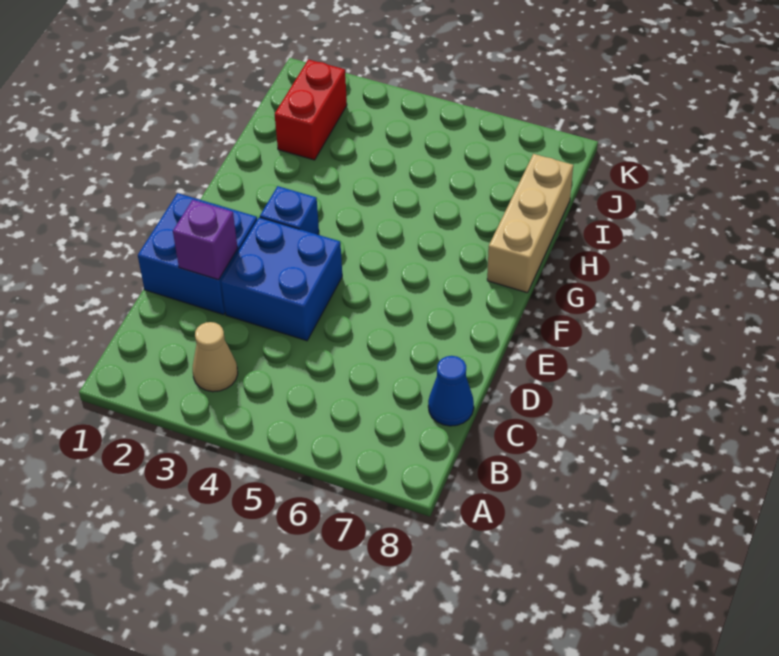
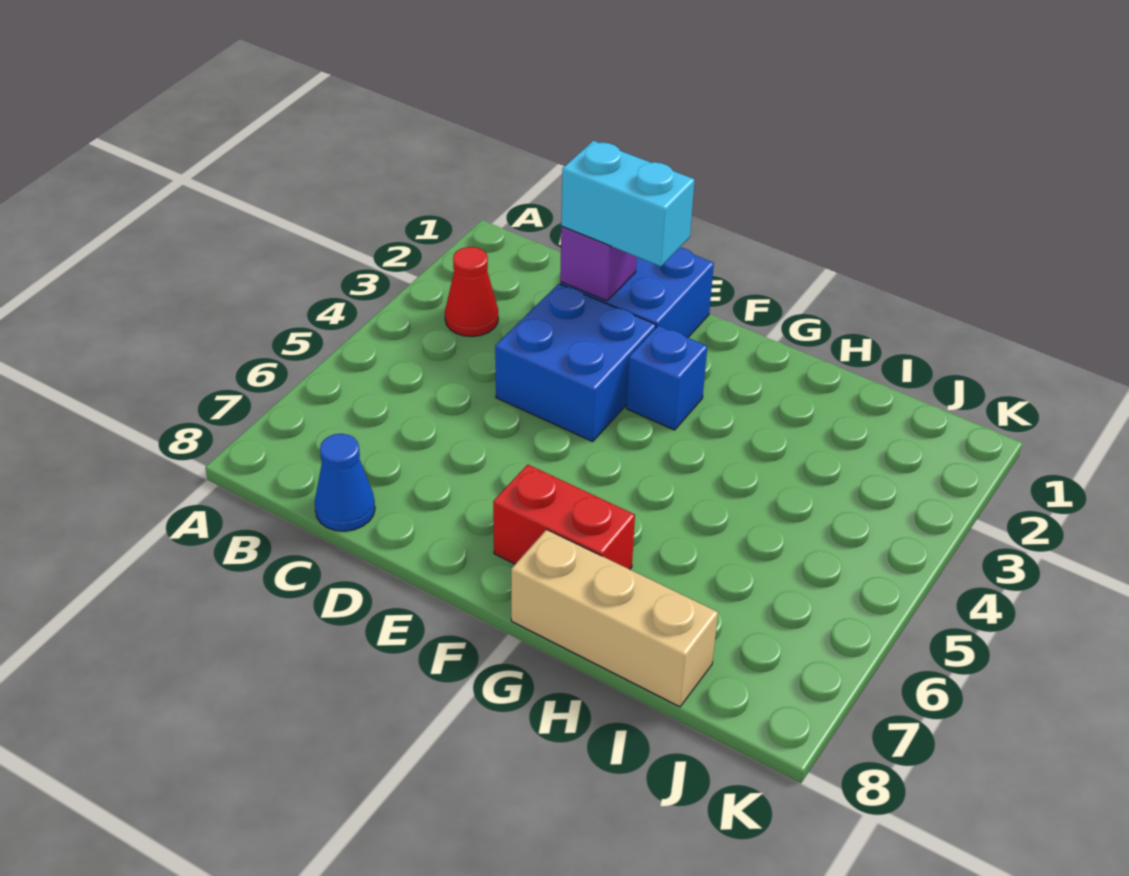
tan cone B3 level 1 -> red cone B3 level 1
none -> cyan brick D2:E2 level 3
red brick I2:J2 level 1 -> red brick F7:G7 level 1

